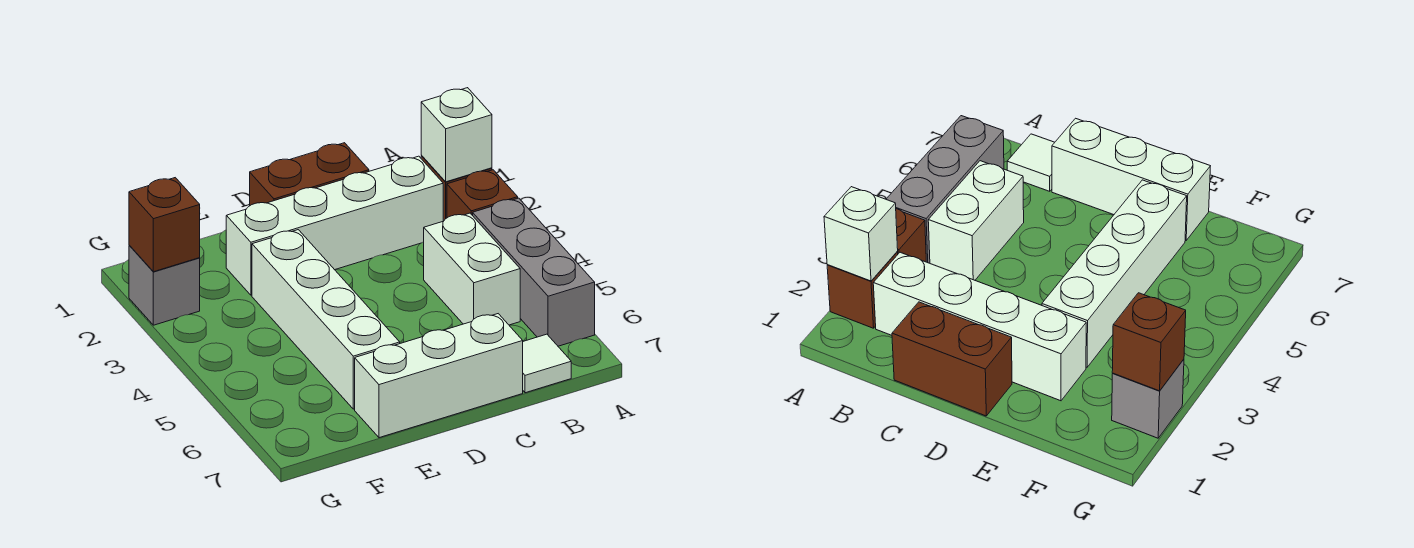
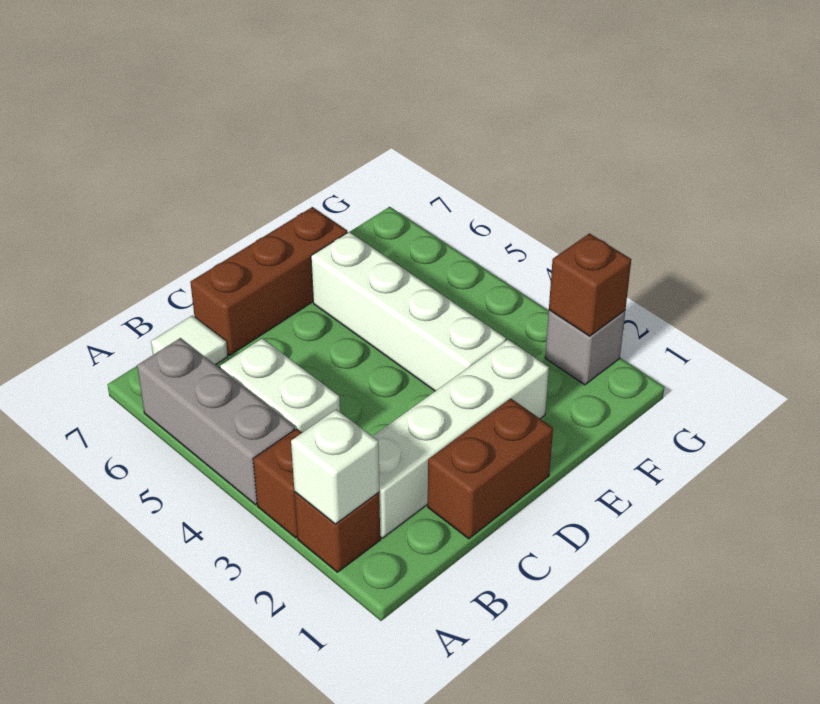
white brick C7:E7 level 1 -> brown brick C7:E7 level 1

